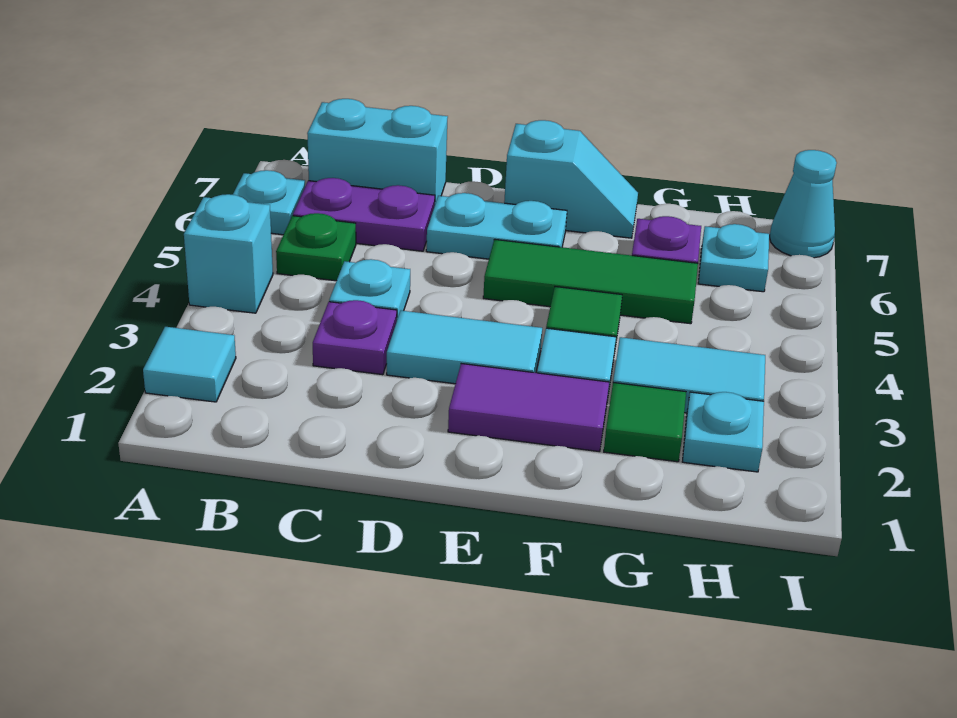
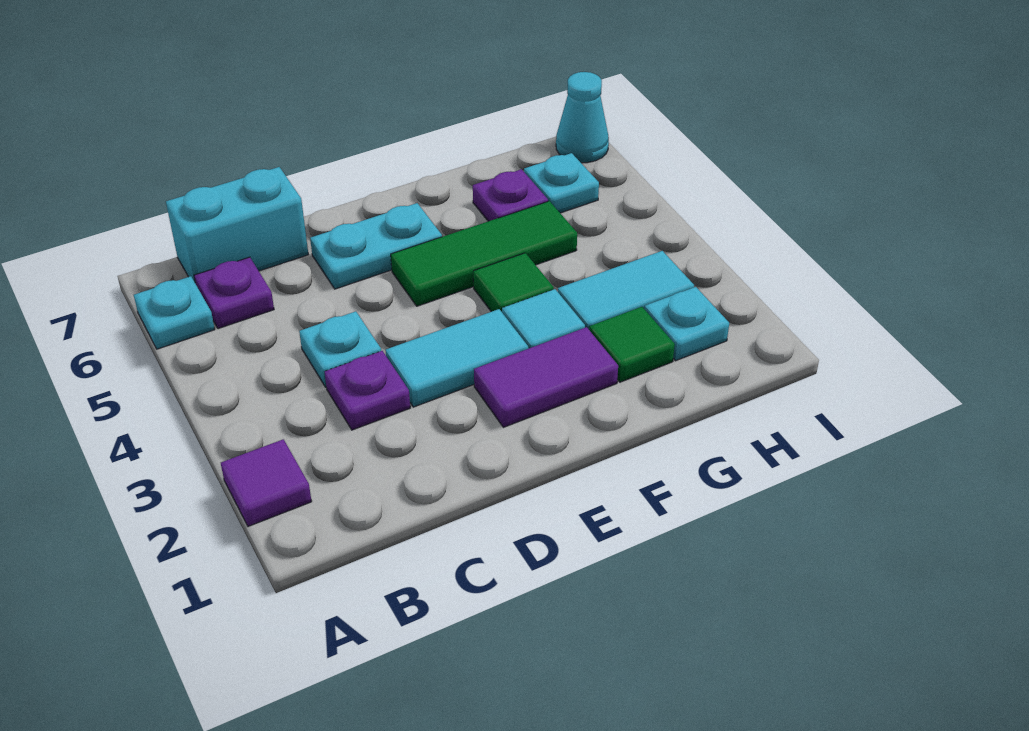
cyan tile A2 level 1 -> purple tile A2 level 1
cyan brick A4 level 1 -> none
green plate B5 level 1 -> none
purple plate B6:C6 level 1 -> purple plate B6 level 1
cyan slope E7:F7 level 1 top E -> none

